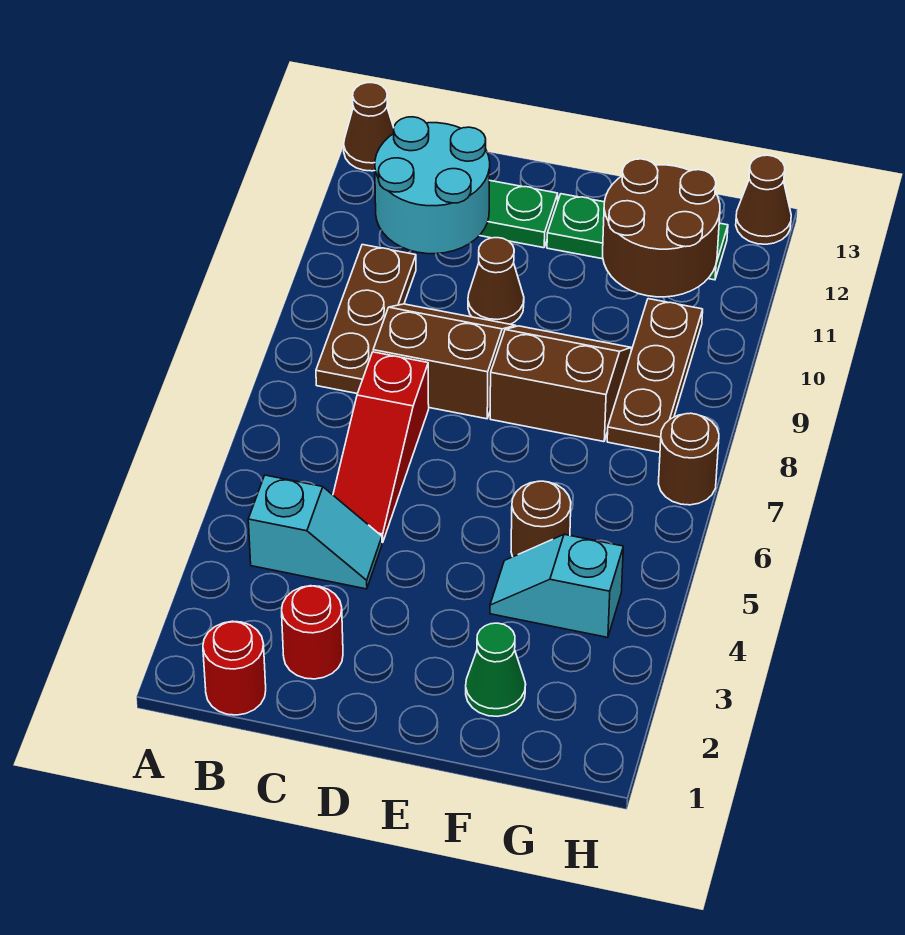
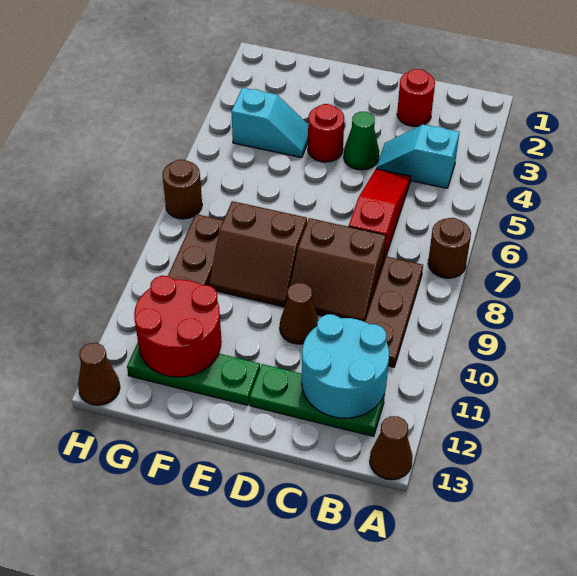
red round brick B1 level 1 -> red round brick E4 level 1
green cone F2 level 1 -> green cone D4 level 1
brown round brick F5 level 1 -> brown round brick A7 level 1
brown round brick F11:G12 level 2 -> red round brick F11:G12 level 2

